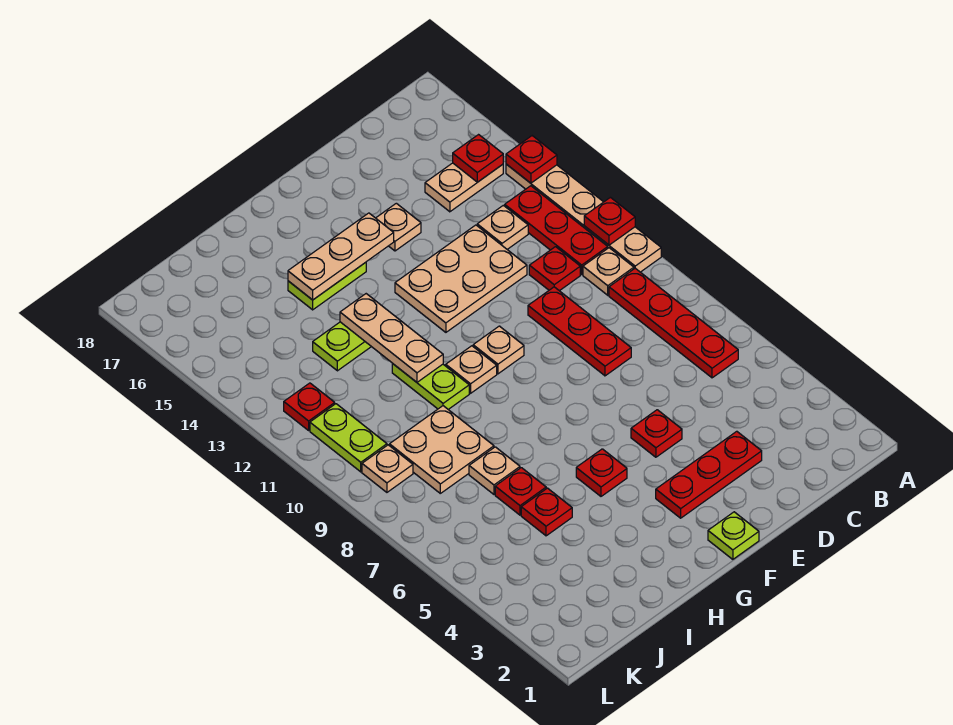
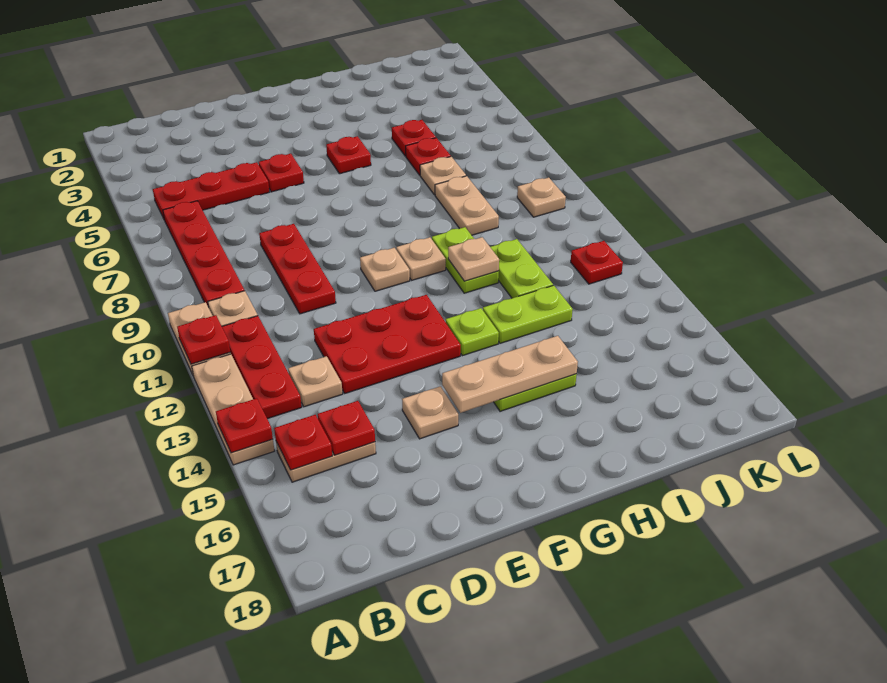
red plate C11 level 1 -> red plate C15 level 2
red plate D3:F3 level 1 -> red plate B5:D5 level 1
tan plate D12:F13 level 1 -> red plate D12:F13 level 1
lime plate F1 level 1 -> lime plate G13 level 1
tan plate H11:H13 level 2 -> tan plate H11 level 2
tan plate I8:J9 level 1 -> tan plate I8:I9 level 1
lime plate K10:K11 level 1 -> lime plate I11:I12 level 1

